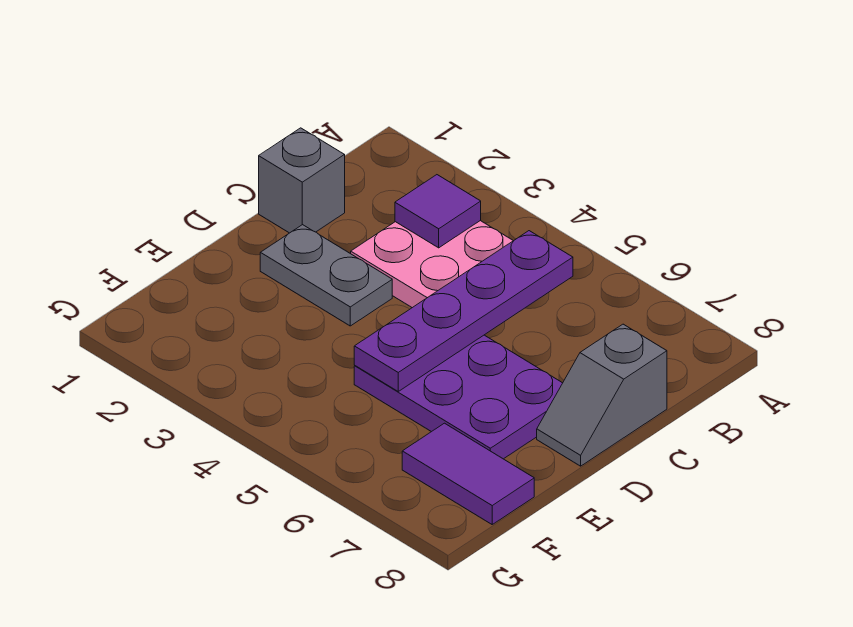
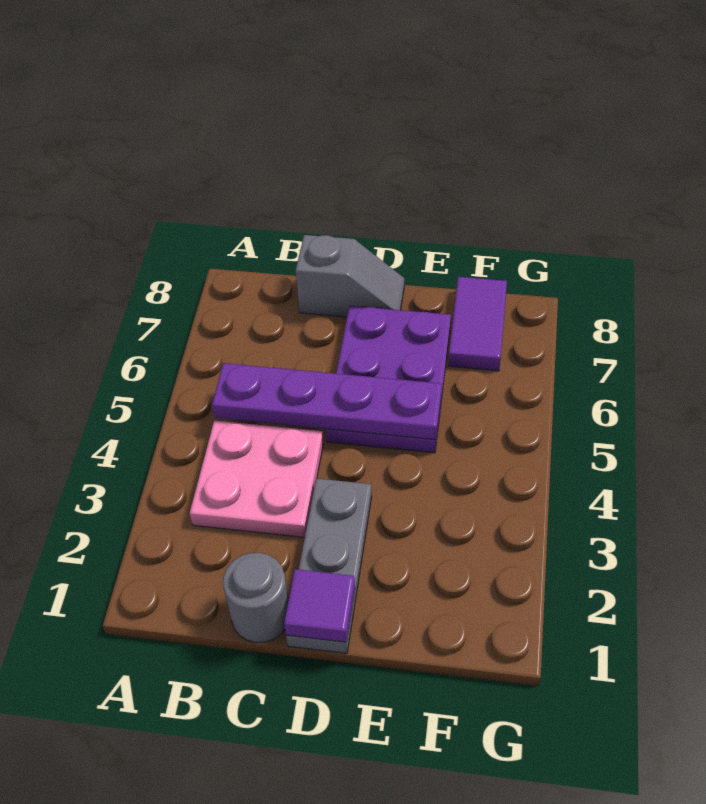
purple tile B3 level 2 -> purple tile D1 level 2
grey brick C1 level 1 -> grey round brick C1 level 1
grey plate D2:D3 level 1 -> grey plate D1:D3 level 1

